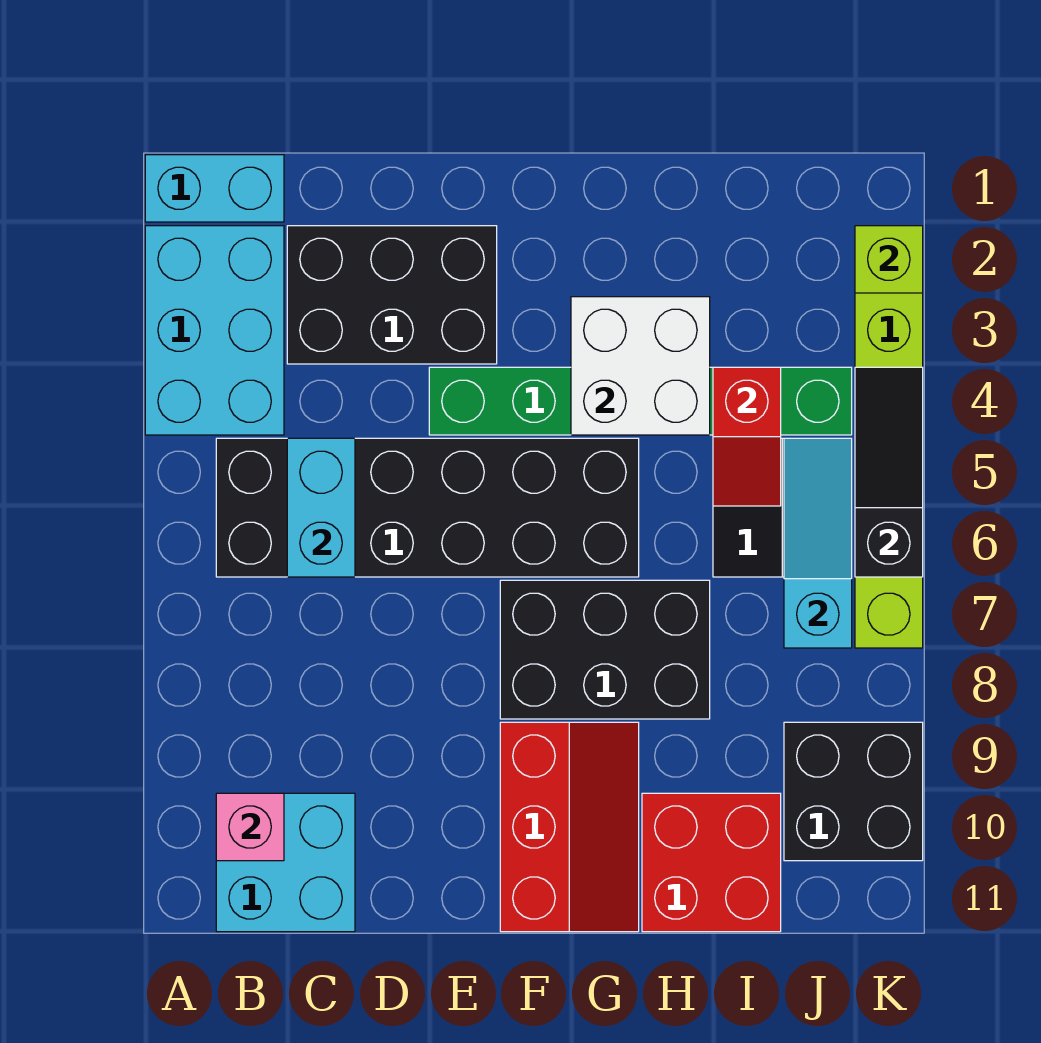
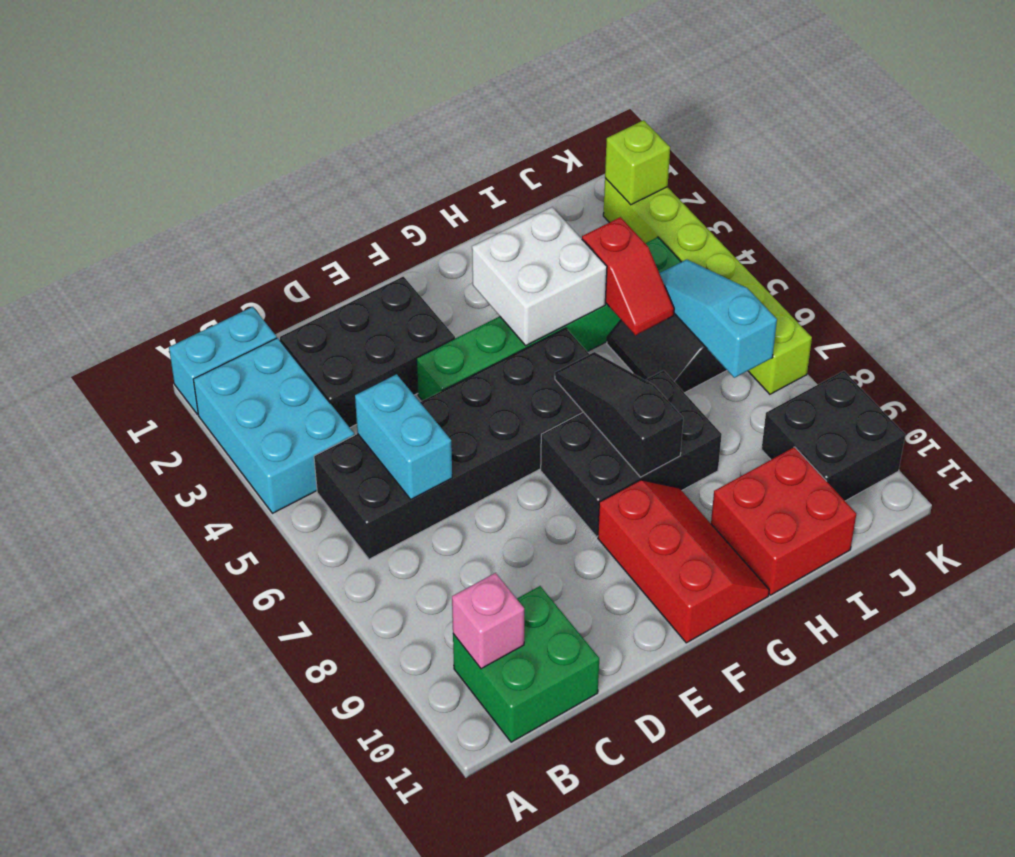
cyan brick B10:C11 level 1 -> green brick B10:C11 level 1
black slope K4:K6 level 2 top 6 -> black slope G6:G8 level 2 top 8

